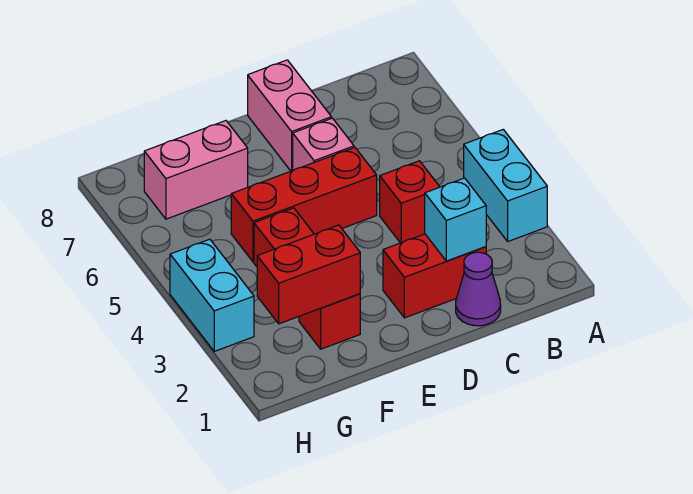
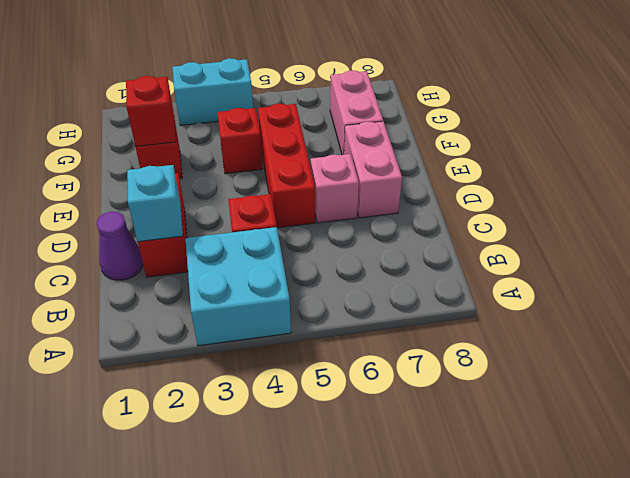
cyan brick A3:A4 level 1 -> cyan brick A3:B4 level 1
pink brick D7:D8 level 1 -> pink brick D7:E7 level 1
red brick F2:G2 level 2 -> red brick F2 level 2

